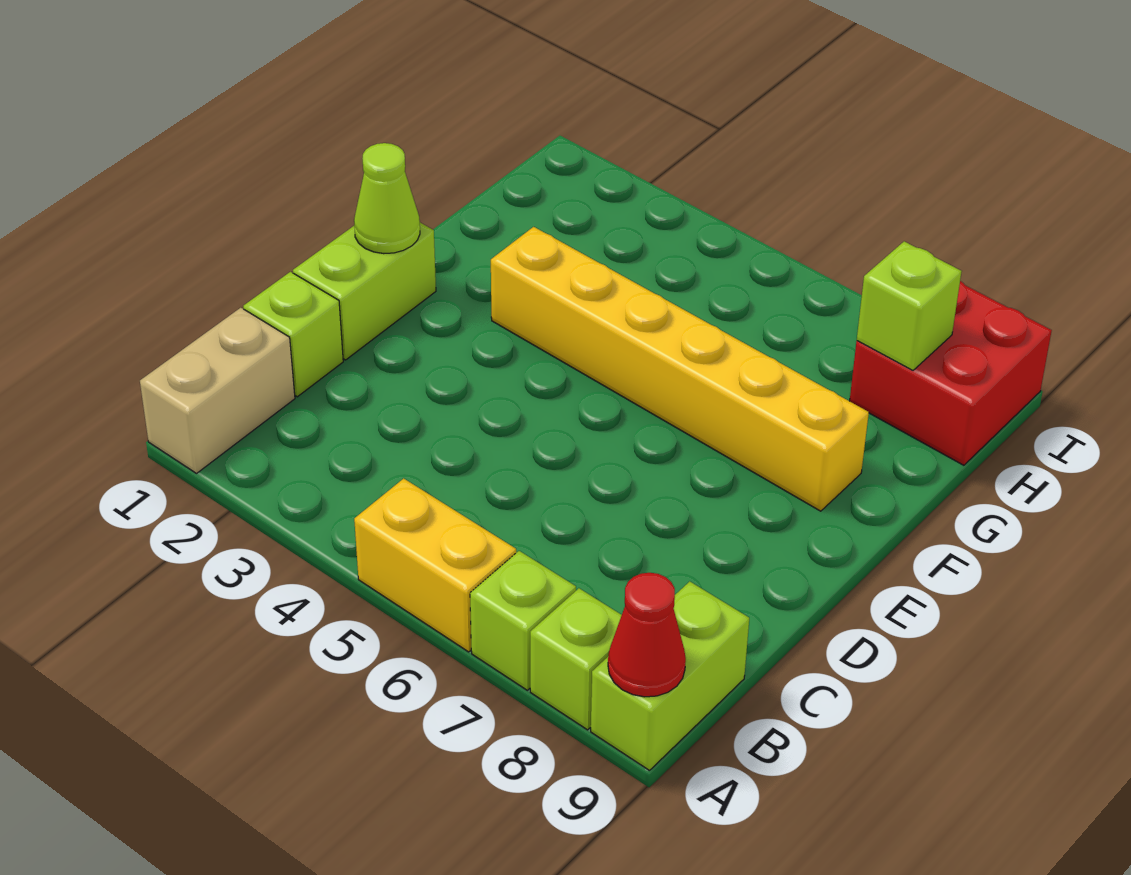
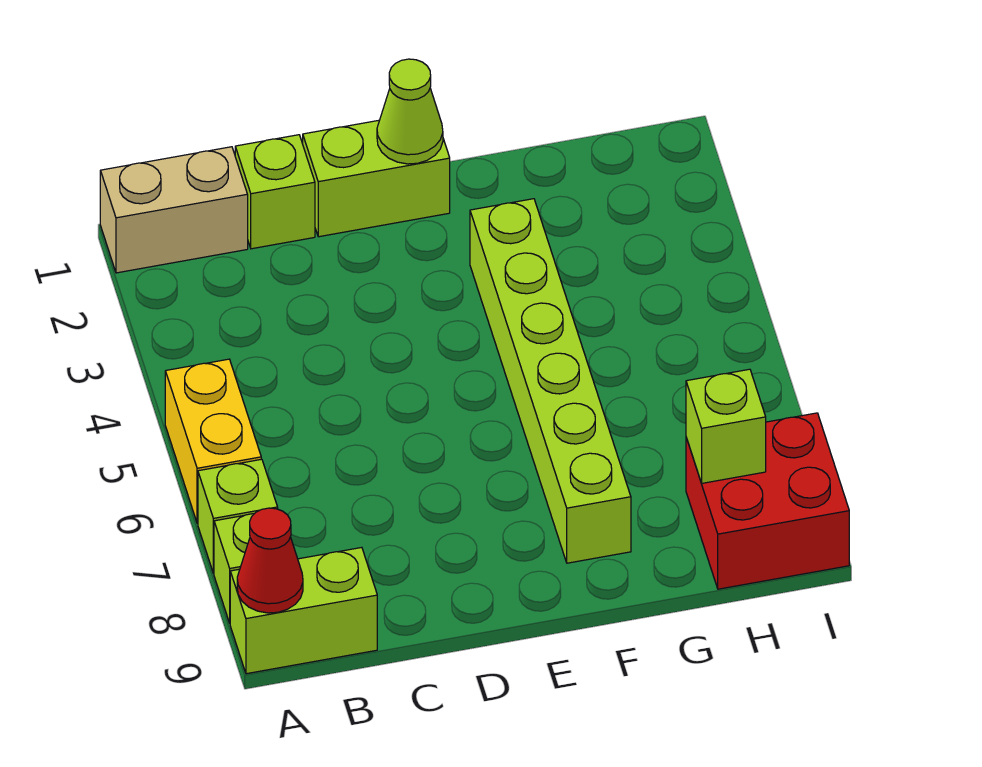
yellow brick F3:F8 level 1 -> lime brick F3:F8 level 1

